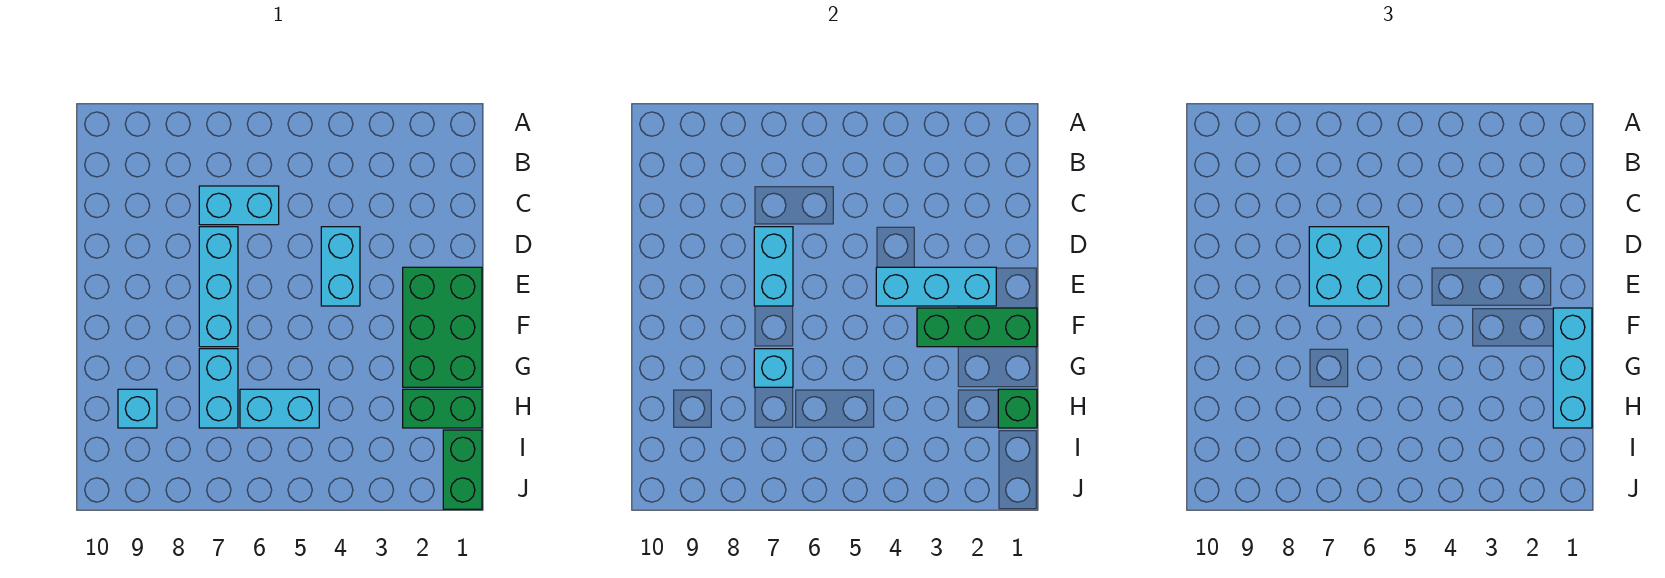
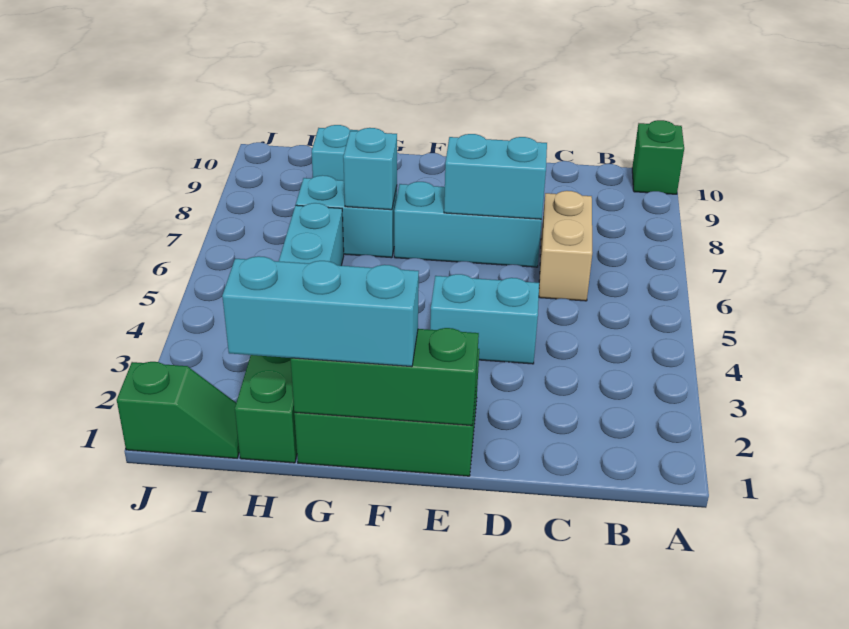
cyan brick C6:C7 level 1 -> tan brick C6:C7 level 1
cyan brick D6:E7 level 3 -> none
cyan brick E2:E4 level 2 -> none
green brick F1:F3 level 2 -> green brick E1:G1 level 2
green brick H1 level 2 -> green brick A10 level 1
green brick I1:J1 level 1 -> green slope I1:J1 level 1 top J

